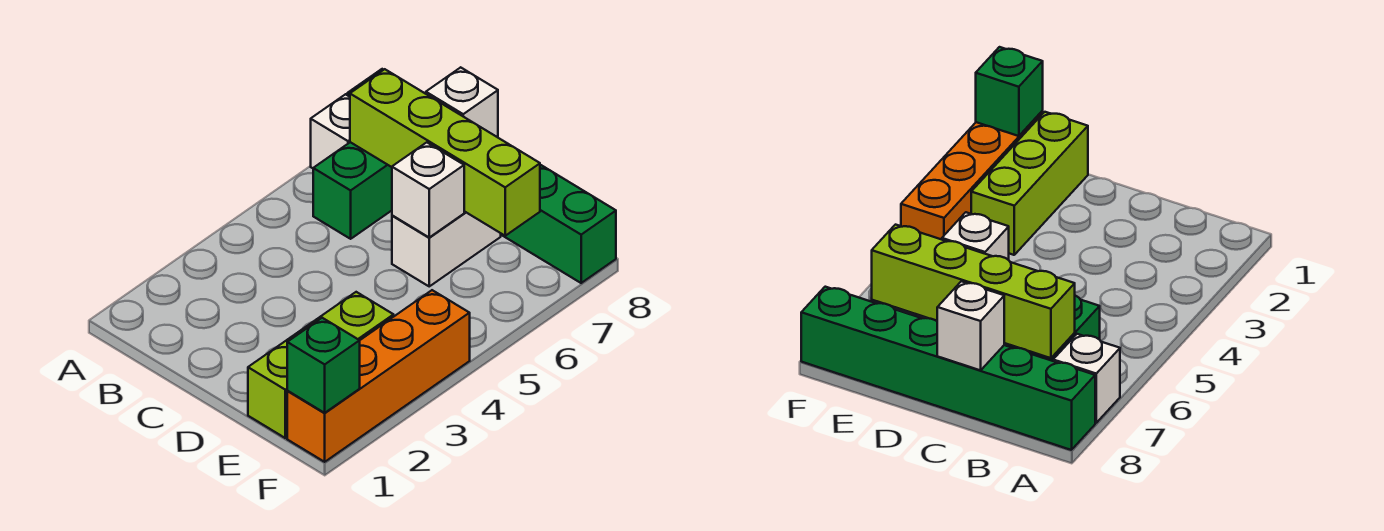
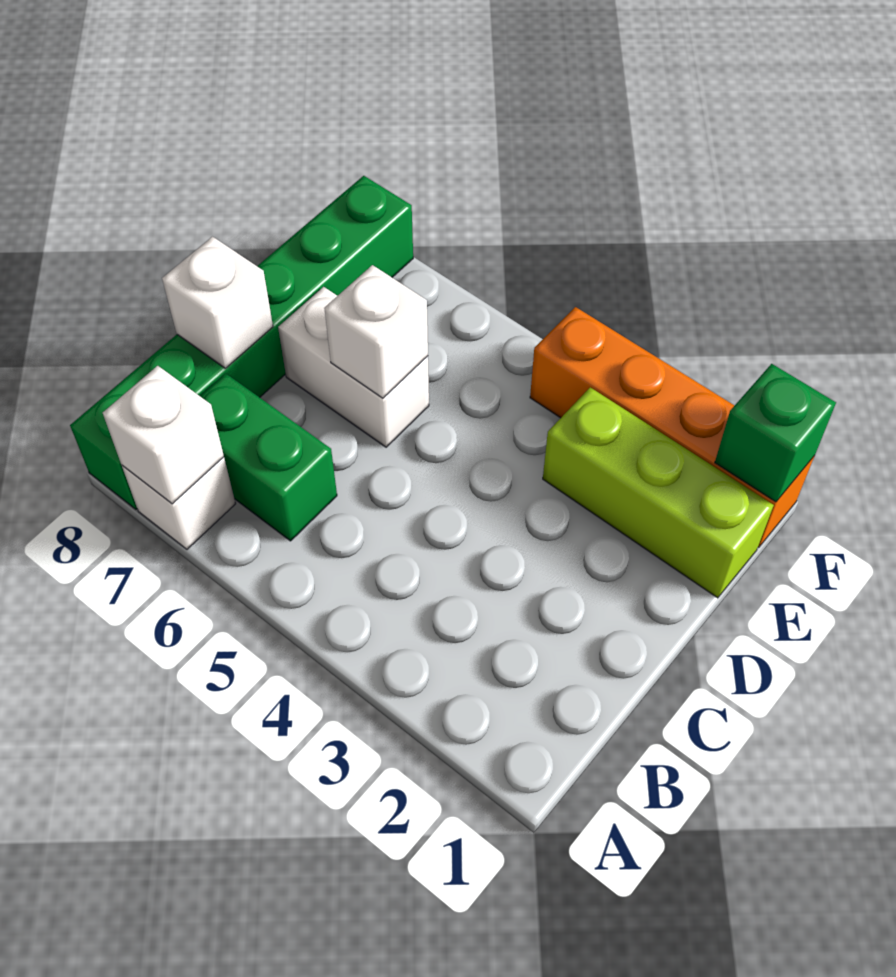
none -> white brick A7 level 2
lime brick B7:E7 level 2 -> none

